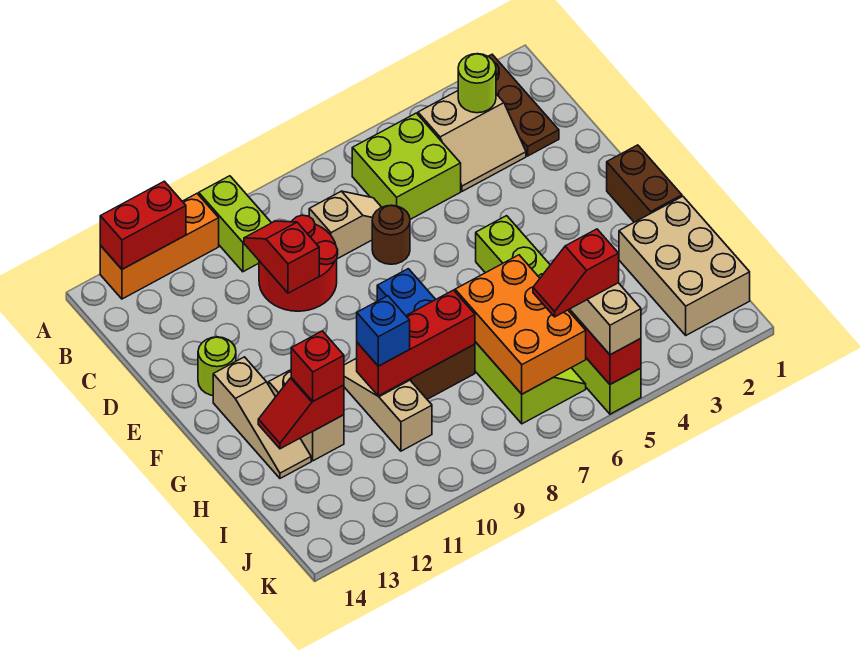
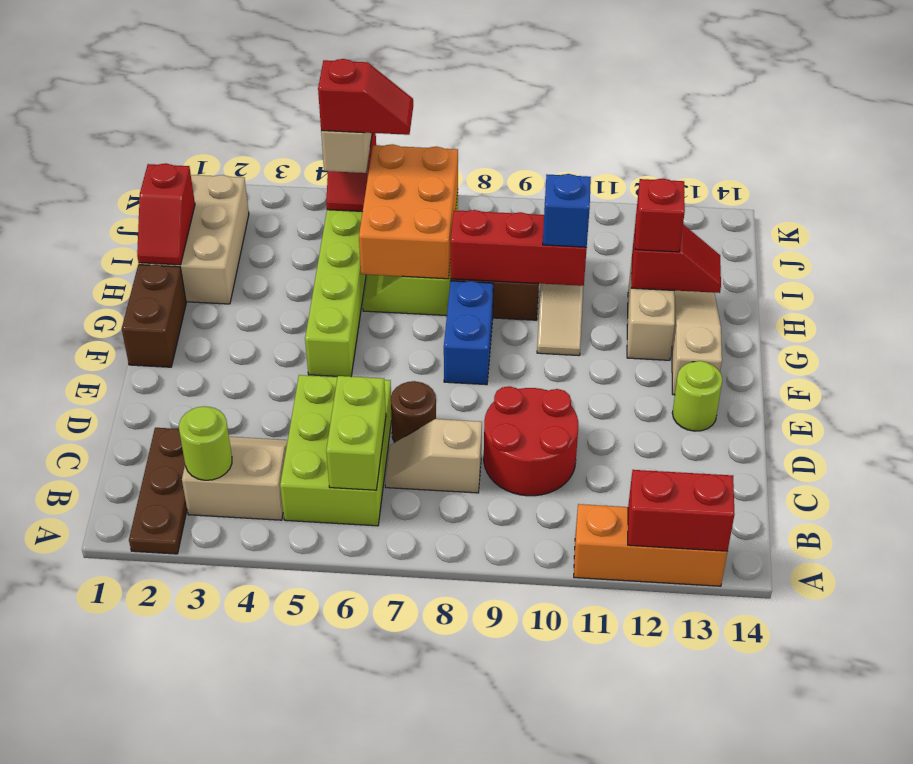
lime brick A10:B10 level 1 -> lime brick B6:C6 level 2
lime brick B5:C6 level 1 -> lime brick B5:D6 level 1
red slope C10:D10 level 2 top D -> red slope H1:I1 level 2 top I

